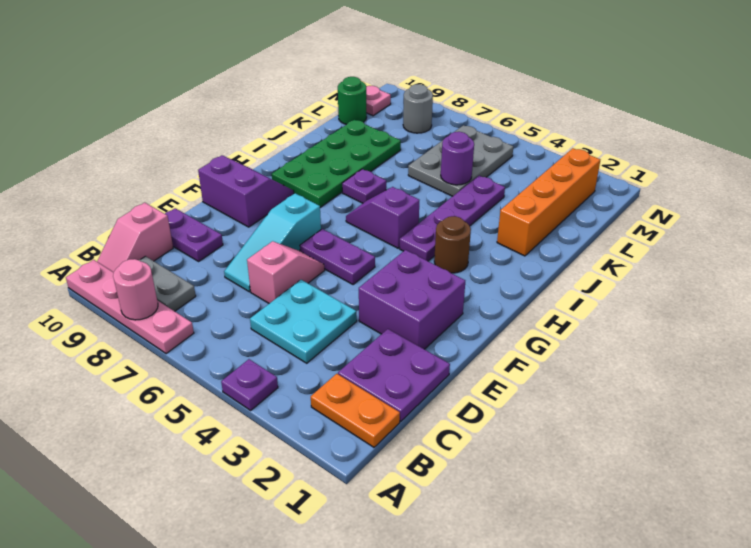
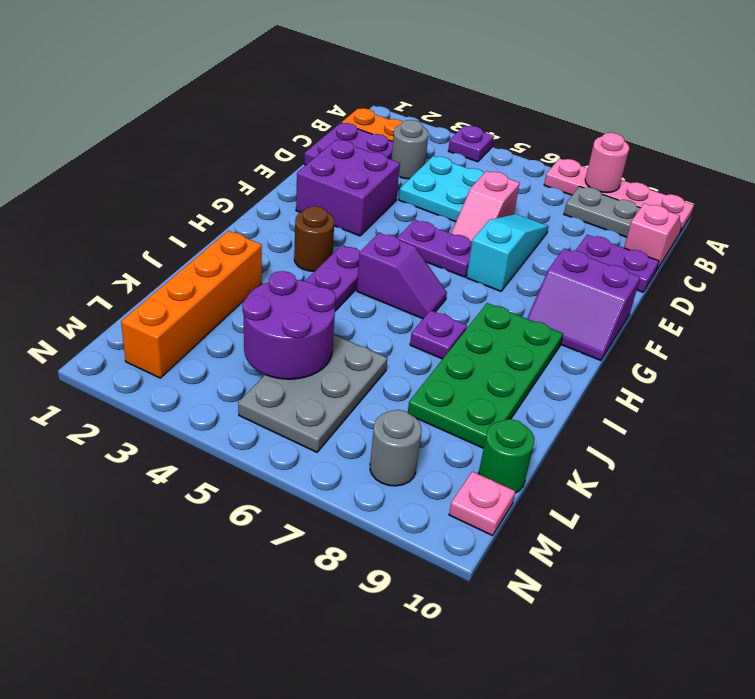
none -> grey round brick C3 level 1
purple round brick K5 level 2 -> purple round brick K4:L5 level 2

